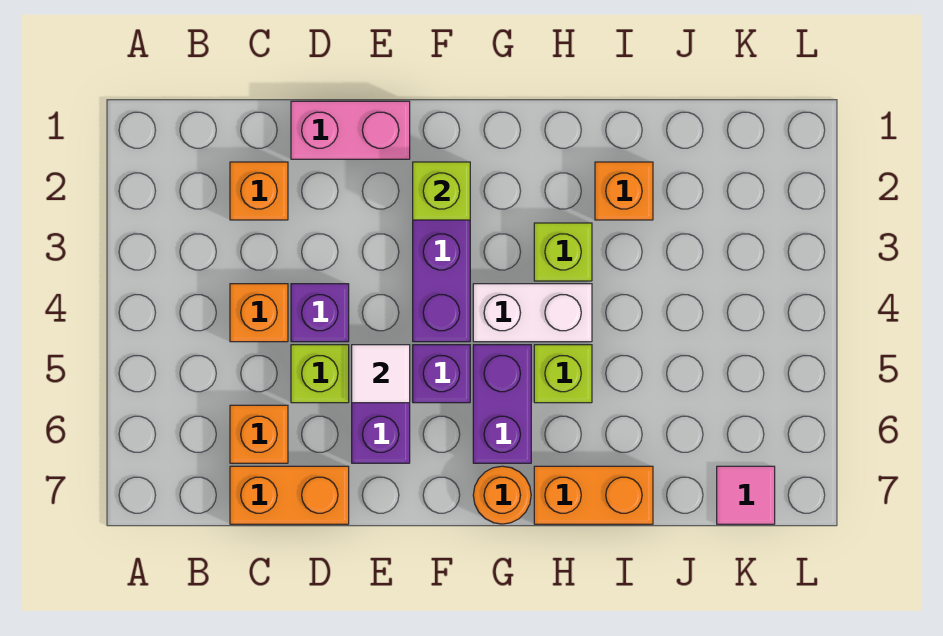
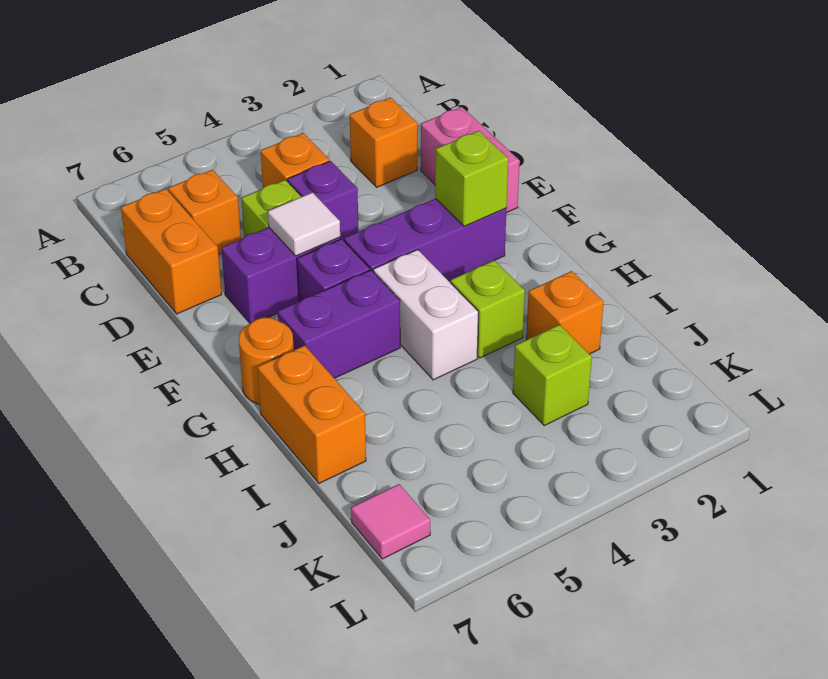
lime brick H5 level 1 -> lime brick J3 level 1

